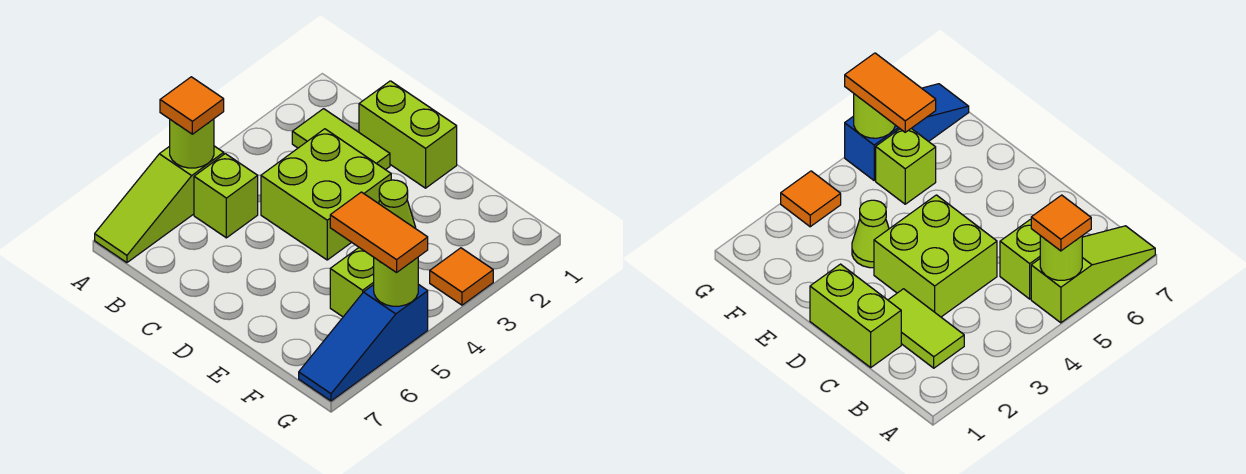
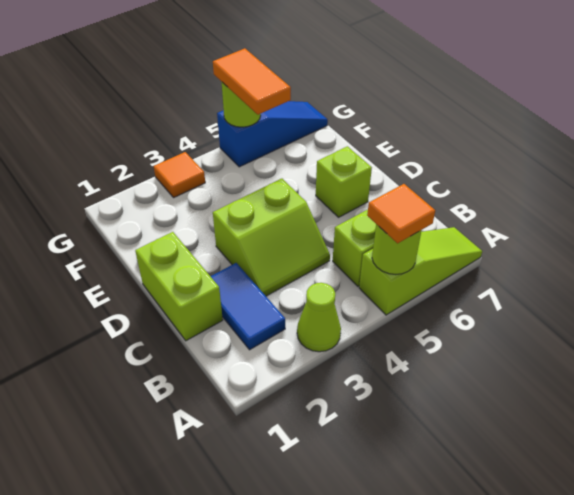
lime tile B2:C2 level 1 -> blue tile B2:C2 level 1
lime brick C3:D4 level 1 -> lime slope C3:D4 level 1 top D
lime cone E3 level 1 -> lime cone A3 level 1
lime brick F5 level 1 -> lime brick D6 level 1

